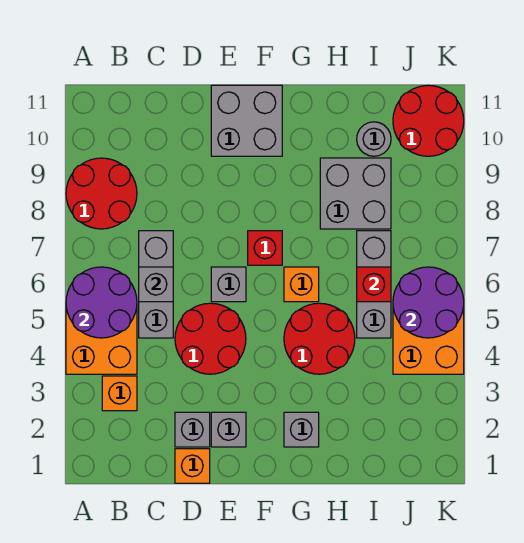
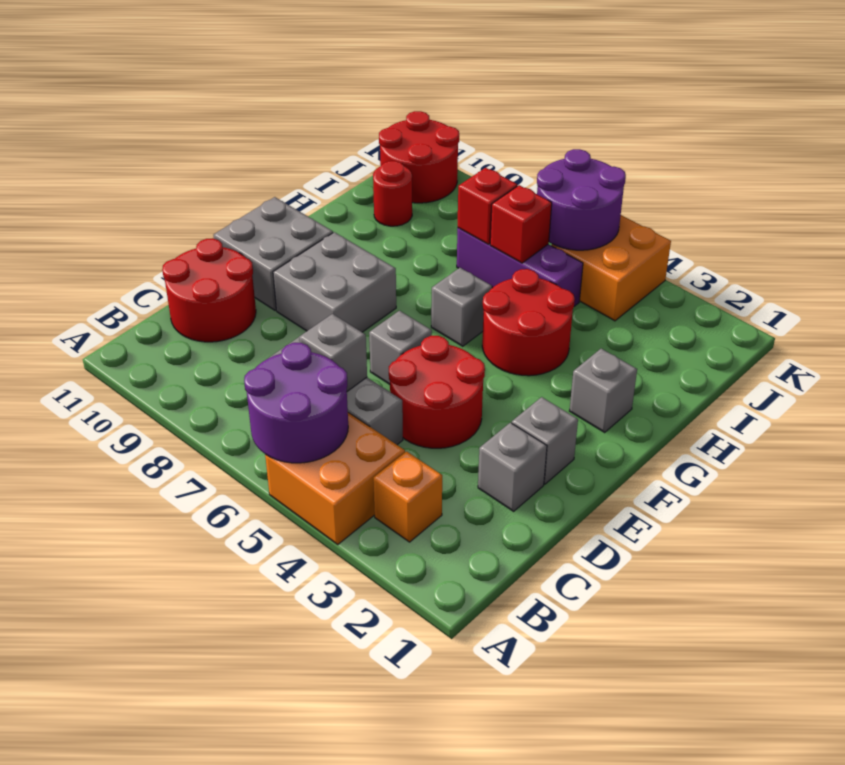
red round brick A8:B9 level 1 -> red round brick C10:D11 level 1
orange brick D1 level 1 -> none
red brick F7 level 1 -> red brick I7 level 2
orange brick G6 level 1 -> grey brick G6 level 1
grey brick H8:I9 level 1 -> grey brick E8:F9 level 1
grey brick I5:I7 level 1 -> purple brick I5:I7 level 1
grey round brick I10 level 1 -> red round brick I10 level 1

